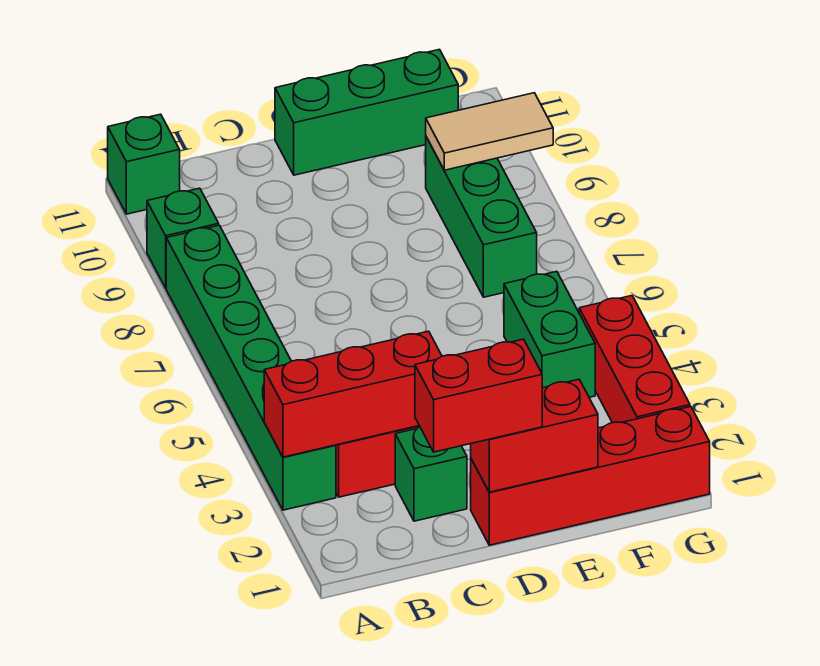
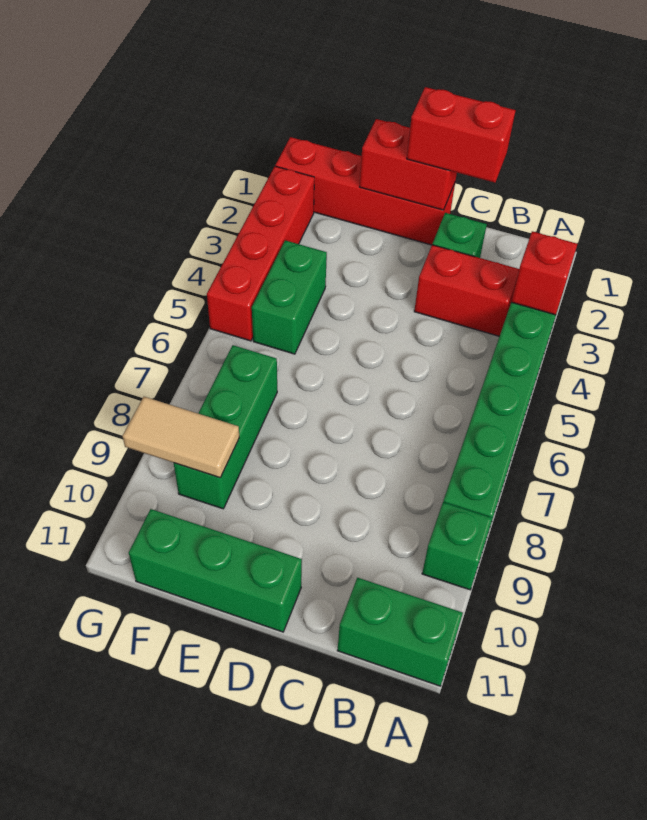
red brick A3:C3 level 2 -> red brick A3 level 2
green brick A11 level 1 -> green brick A11:B11 level 1
red brick G2:G4 level 1 -> red brick G2:G5 level 1

